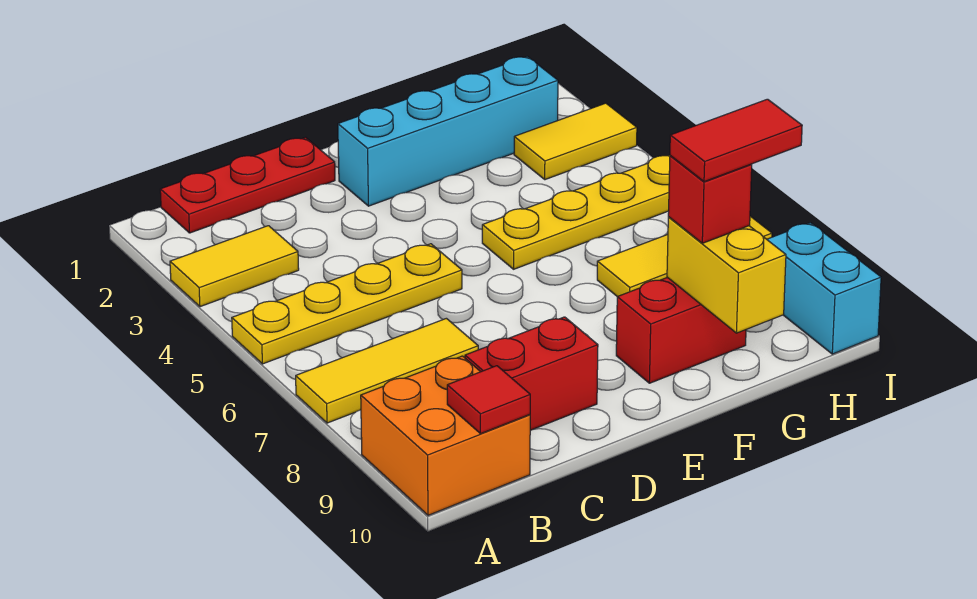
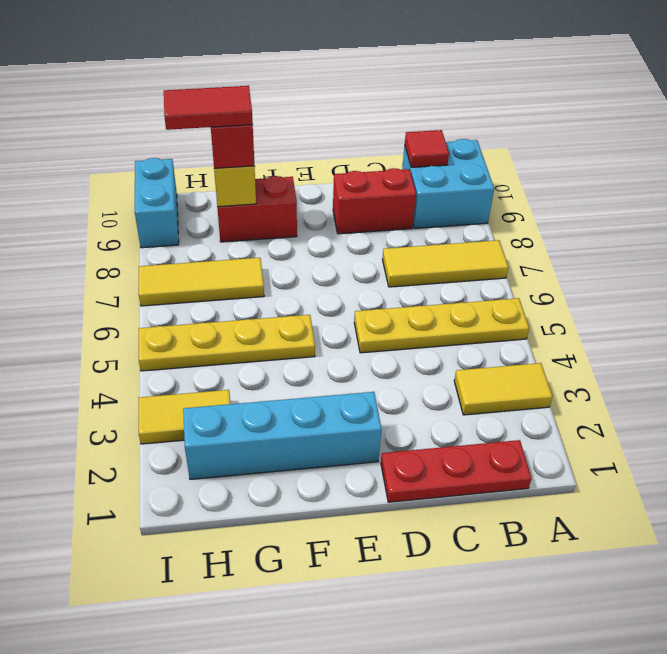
orange brick A9:B10 level 1 -> cyan brick A9:B10 level 1

